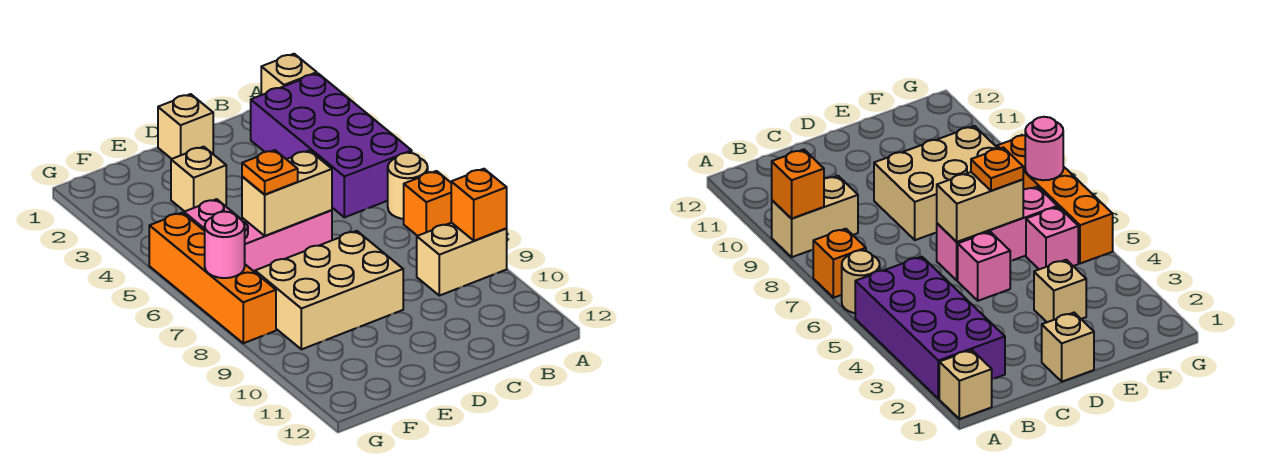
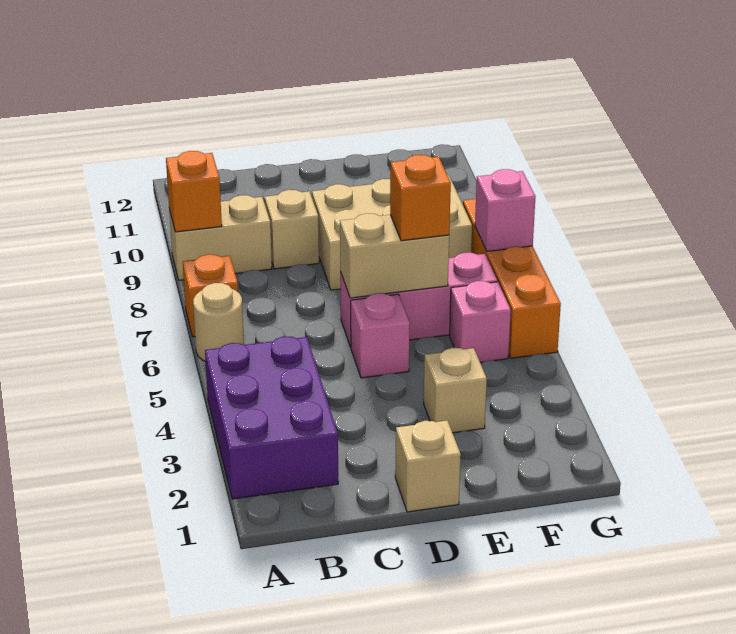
tan brick A1 level 1 -> tan brick C9 level 1
purple brick A2:B5 level 1 -> purple brick A2:B4 level 1
orange plate E6 level 3 -> orange brick E6 level 3
pink round brick G7 level 2 -> pink brick G7 level 2

